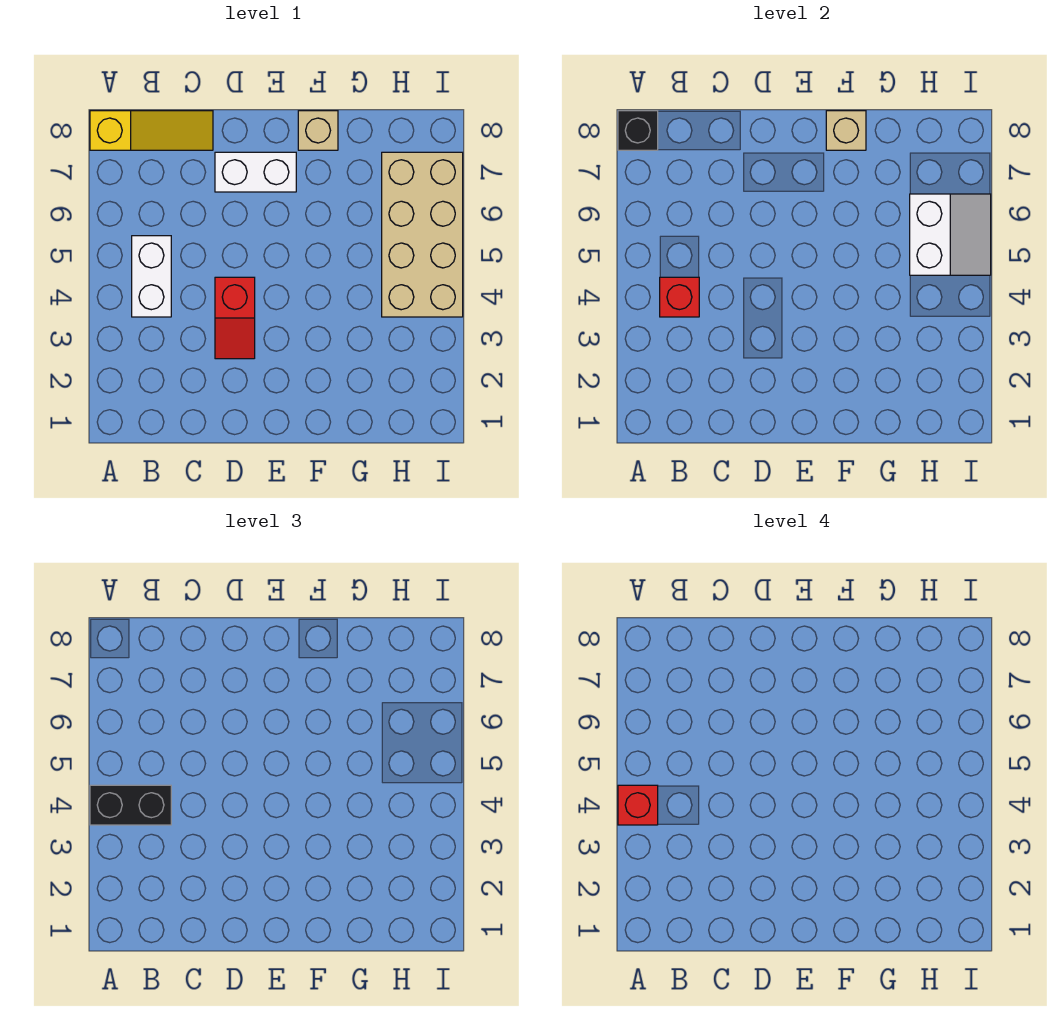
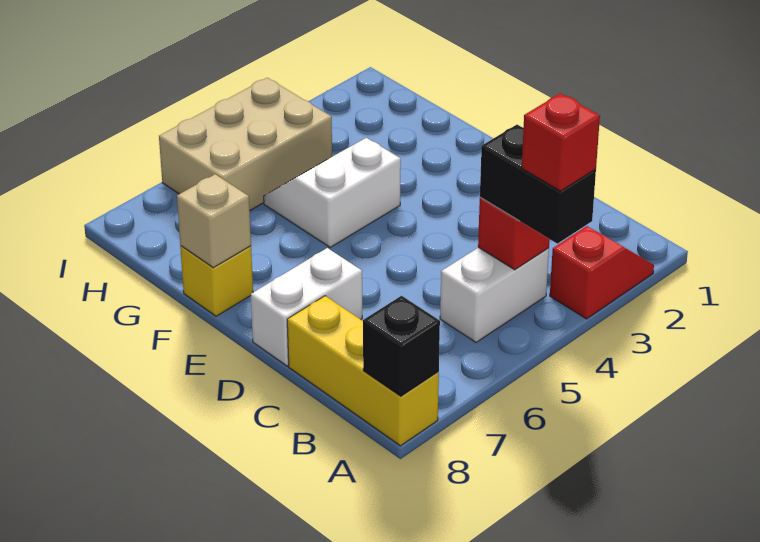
yellow slope A8:C8 level 1 top A -> yellow brick A8:C8 level 1
red slope D3:D4 level 1 top 4 -> red slope A2:A3 level 1 top 3
white brick D7:E7 level 1 -> white brick D7:D8 level 1
tan brick F8 level 1 -> yellow brick F8 level 1
tan brick H4:I7 level 1 -> tan brick H4:I6 level 1
white slope H5:I6 level 2 top H -> white slope F4:G5 level 1 top F

